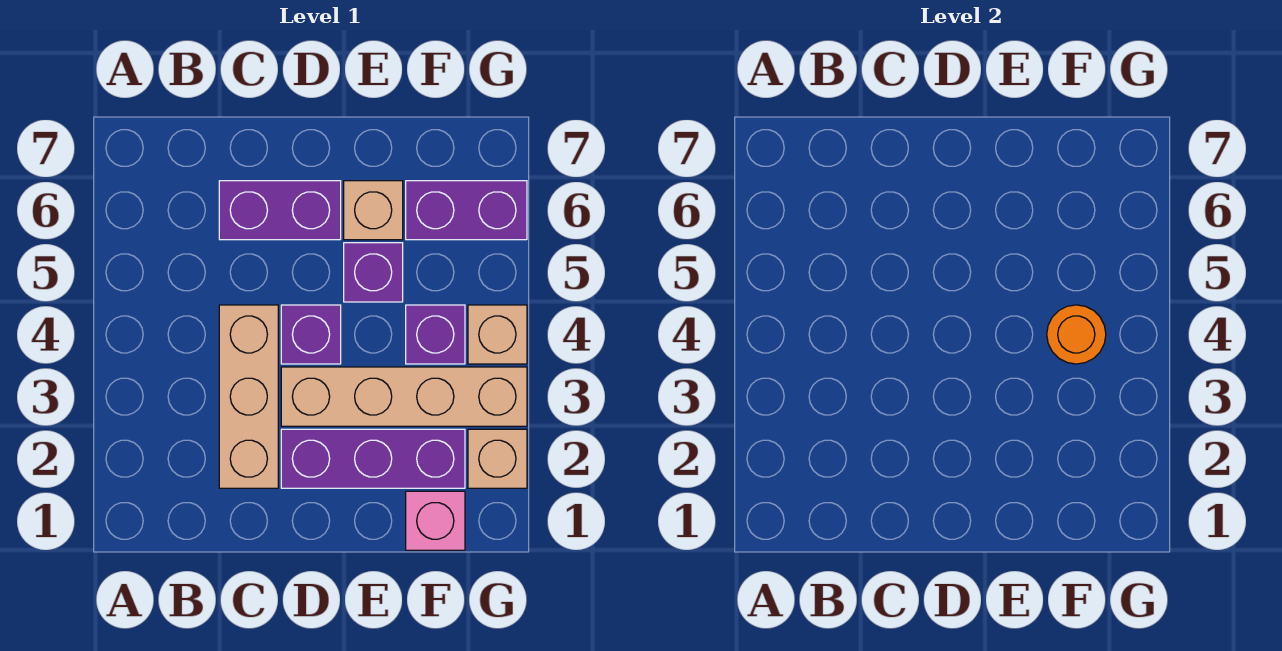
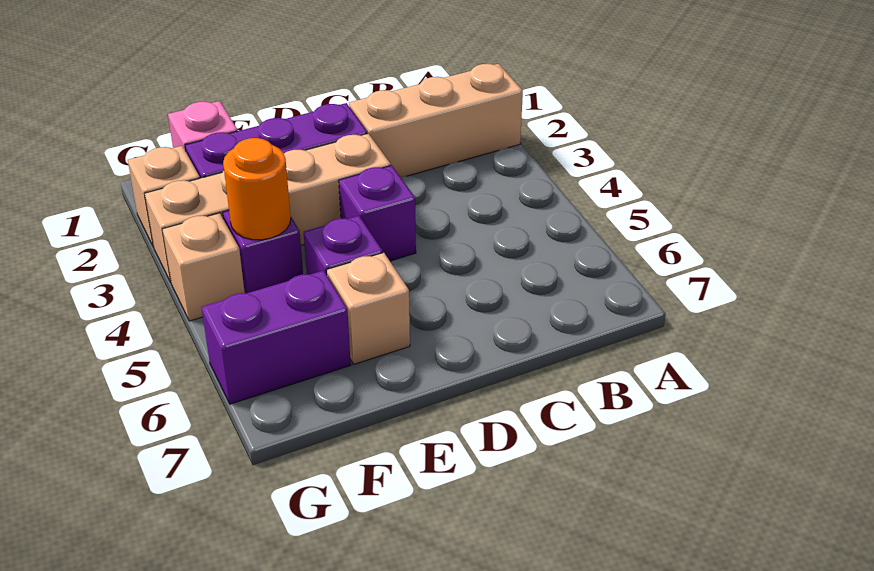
tan brick C2:C4 level 1 -> tan brick A2:C2 level 1
purple brick C6:D6 level 1 -> none

